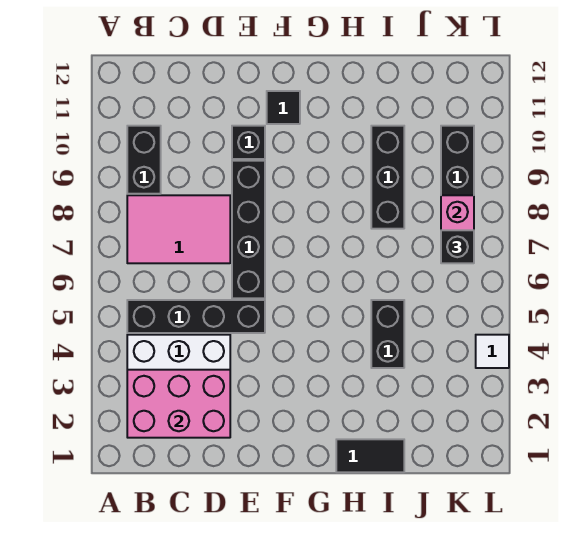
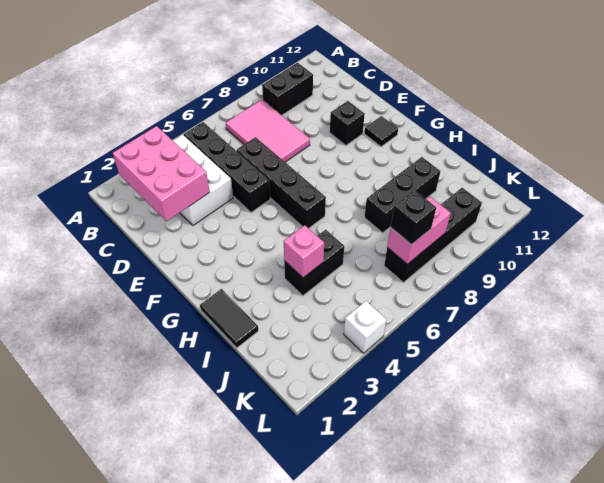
black brick E6:E9 level 1 -> black brick D6:G6 level 1
none -> pink brick I4 level 2
white tile L4 level 1 -> white brick L4 level 1

